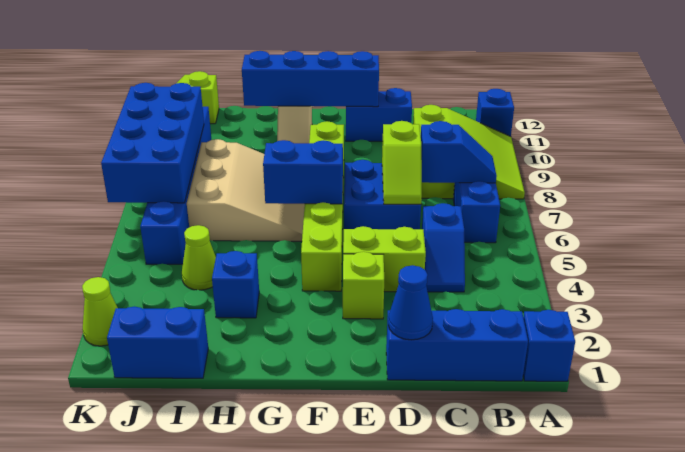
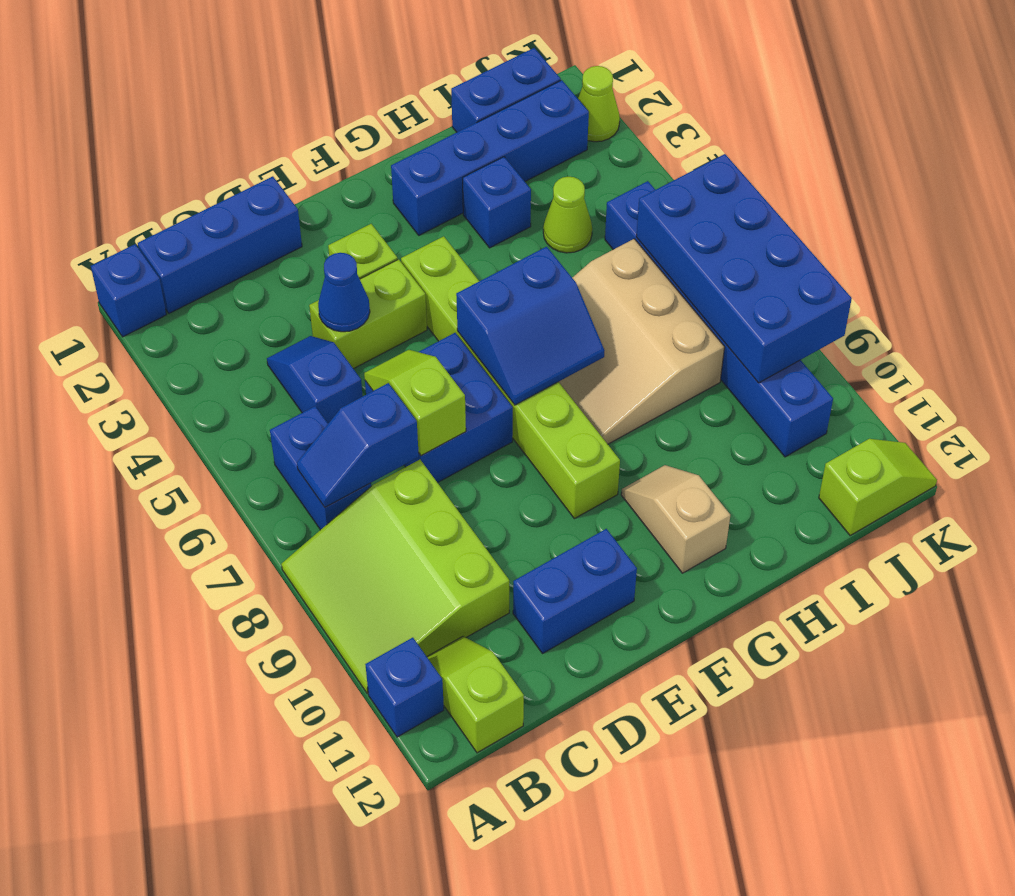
none -> lime slope B11:B12 level 1 top 12
blue cone D1 level 2 -> blue cone D4 level 2
blue brick E11:H11 level 2 -> blue brick G2:J2 level 1

